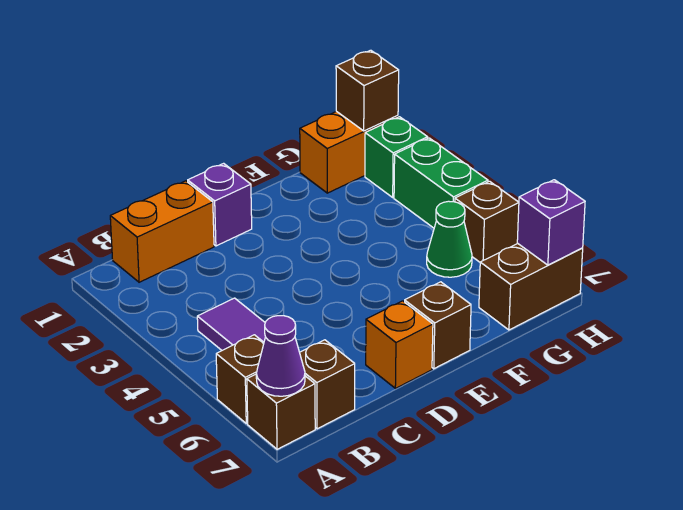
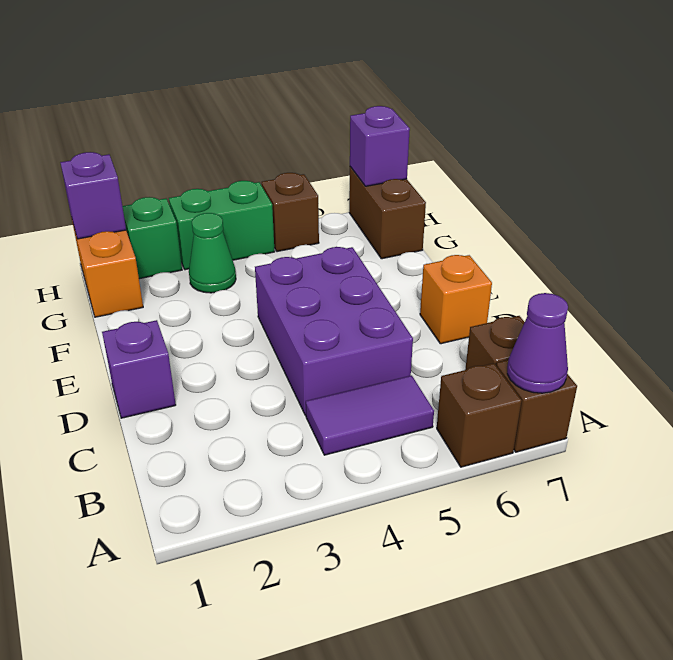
orange brick B1:C1 level 1 -> none
none -> purple brick C4:E5 level 1
brown brick E7 level 1 -> none
green cone G5 level 1 -> green cone G3 level 1
brown brick H1 level 2 -> purple brick H1 level 2

